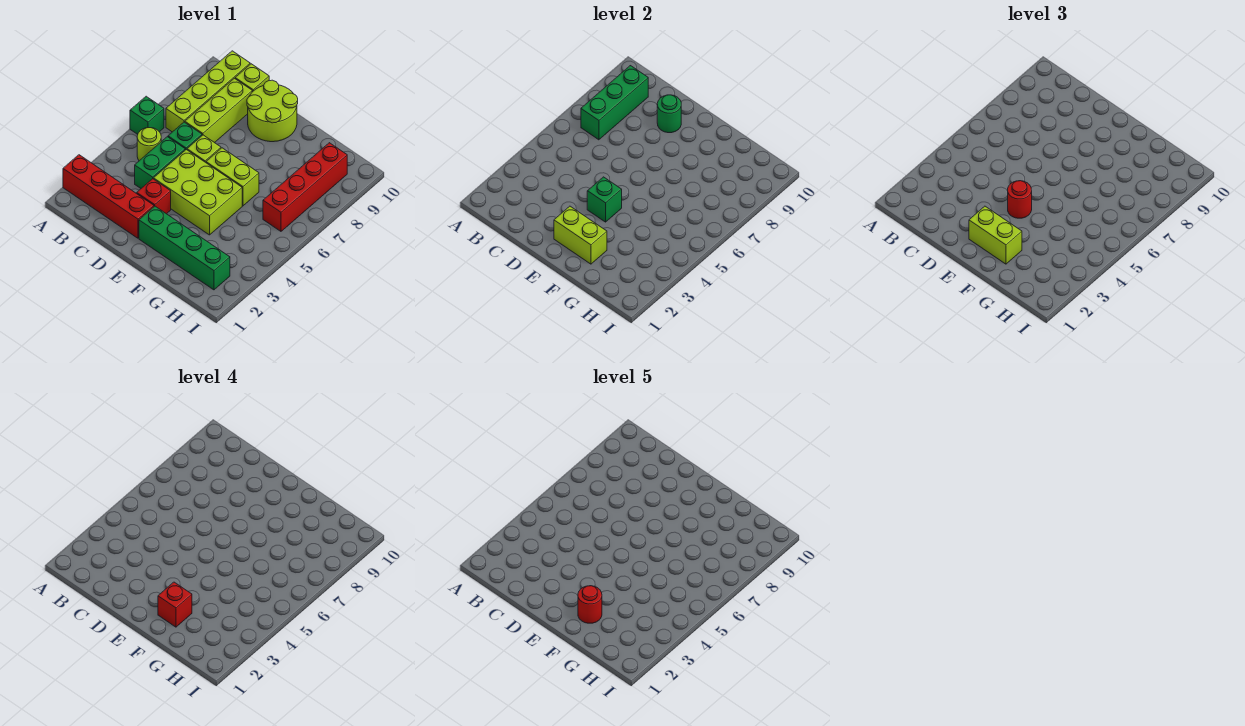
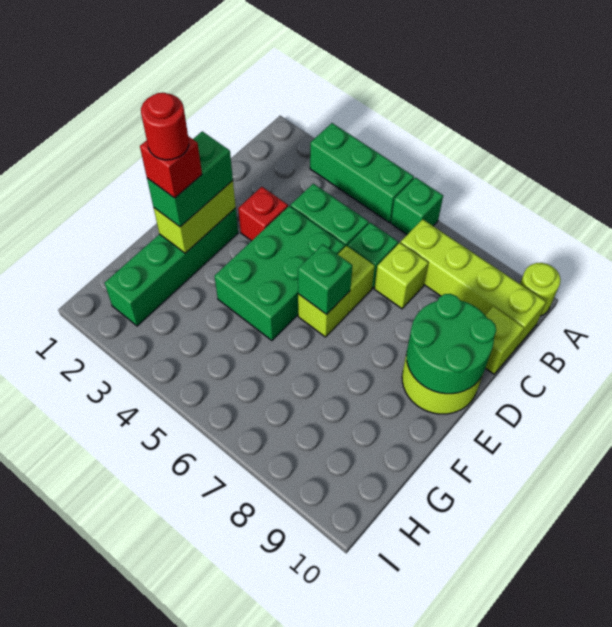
red brick A2:D2 level 1 -> none
lime round brick B5 level 1 -> lime round brick A10 level 1
green brick B7:B9 level 2 -> green brick A3:A5 level 1
lime brick C7:C9 level 1 -> lime brick C7 level 1
lime brick D4:F5 level 1 -> green brick D4:F5 level 1
green round brick D9 level 2 -> green round brick D9:E10 level 2
lime brick E2:F2 level 3 -> green brick E2:F2 level 3
green brick E4 level 2 -> green brick E6 level 2
red round brick E4 level 3 -> none
lime brick E6:F6 level 1 -> lime brick E6 level 1
red brick H6:H9 level 1 -> none

